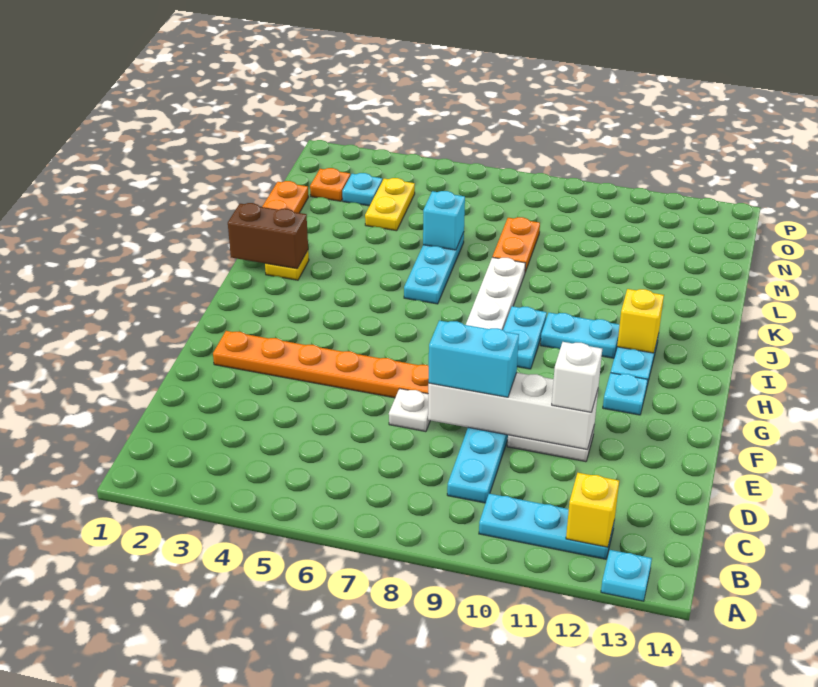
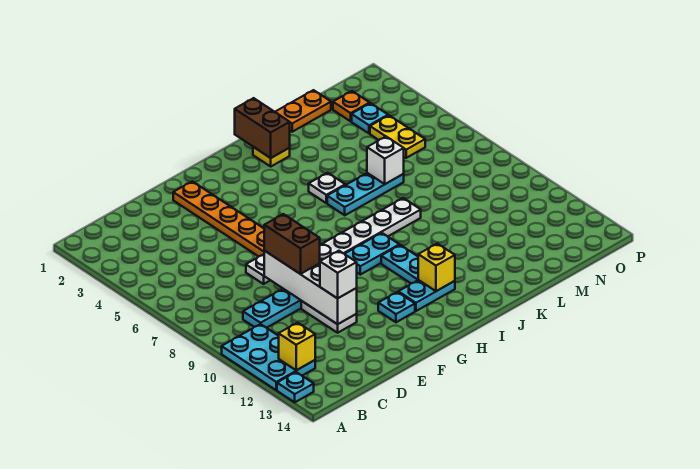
cyan plate B10:B12 level 1 -> cyan plate A10:B12 level 1
cyan brick E8:E9 level 3 -> brown brick E8:E9 level 3
none -> white plate J5 level 1
cyan brick L6 level 2 -> white brick L6 level 2
orange plate L8:M8 level 1 -> none
yellow plate M4:N4 level 1 -> yellow plate N4:N5 level 1

